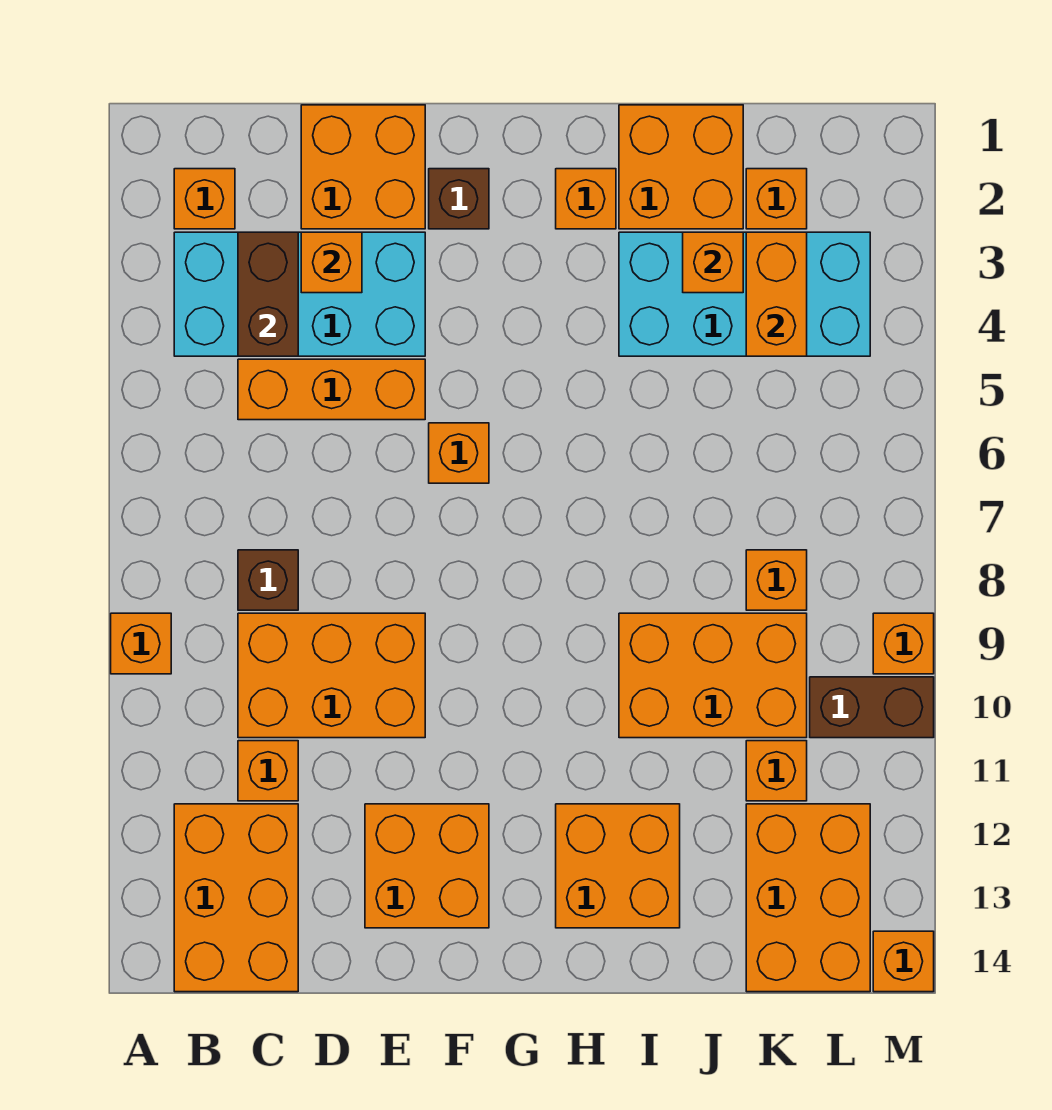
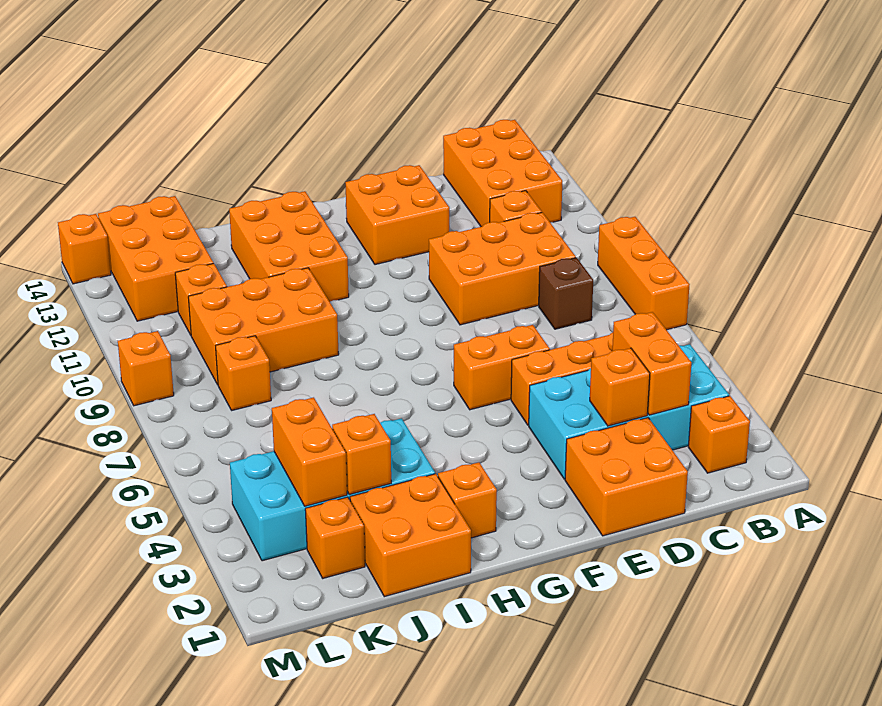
orange brick A9 level 1 -> orange brick A7:A9 level 1
brown brick C3:C4 level 2 -> orange brick C3:C4 level 2
brown brick F2 level 1 -> none
orange brick F6 level 1 -> orange brick E6:F6 level 1
orange brick H12:I13 level 1 -> orange brick H11:I13 level 1
brown brick L10:M10 level 1 -> none

